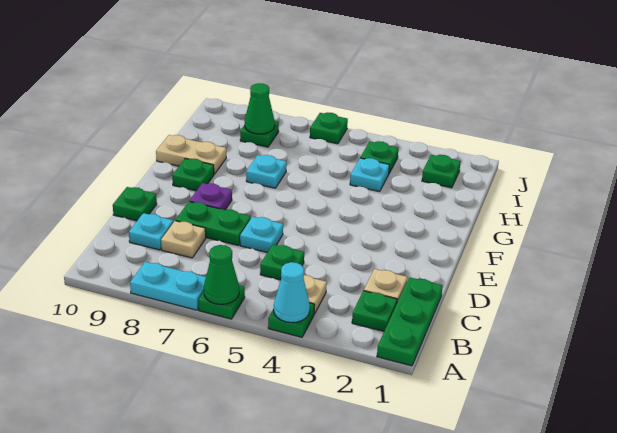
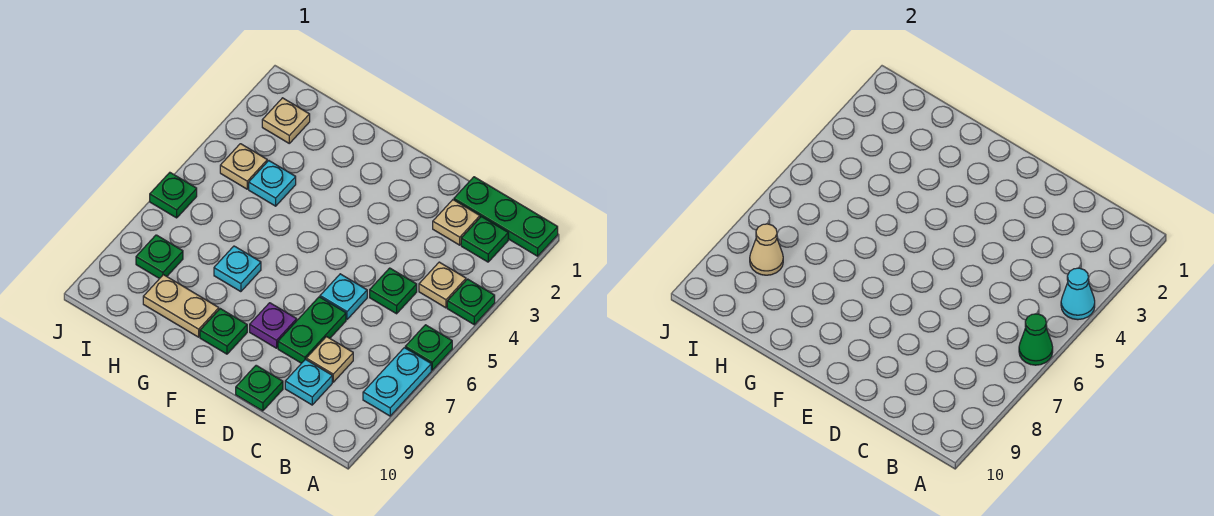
tan plate G9:G10 level 1 -> tan plate G9:H9 level 1
green plate I2 level 1 -> tan plate I2 level 1
green plate I4 level 1 -> tan plate I4 level 1
green cone I8 level 2 -> tan cone I8 level 2

